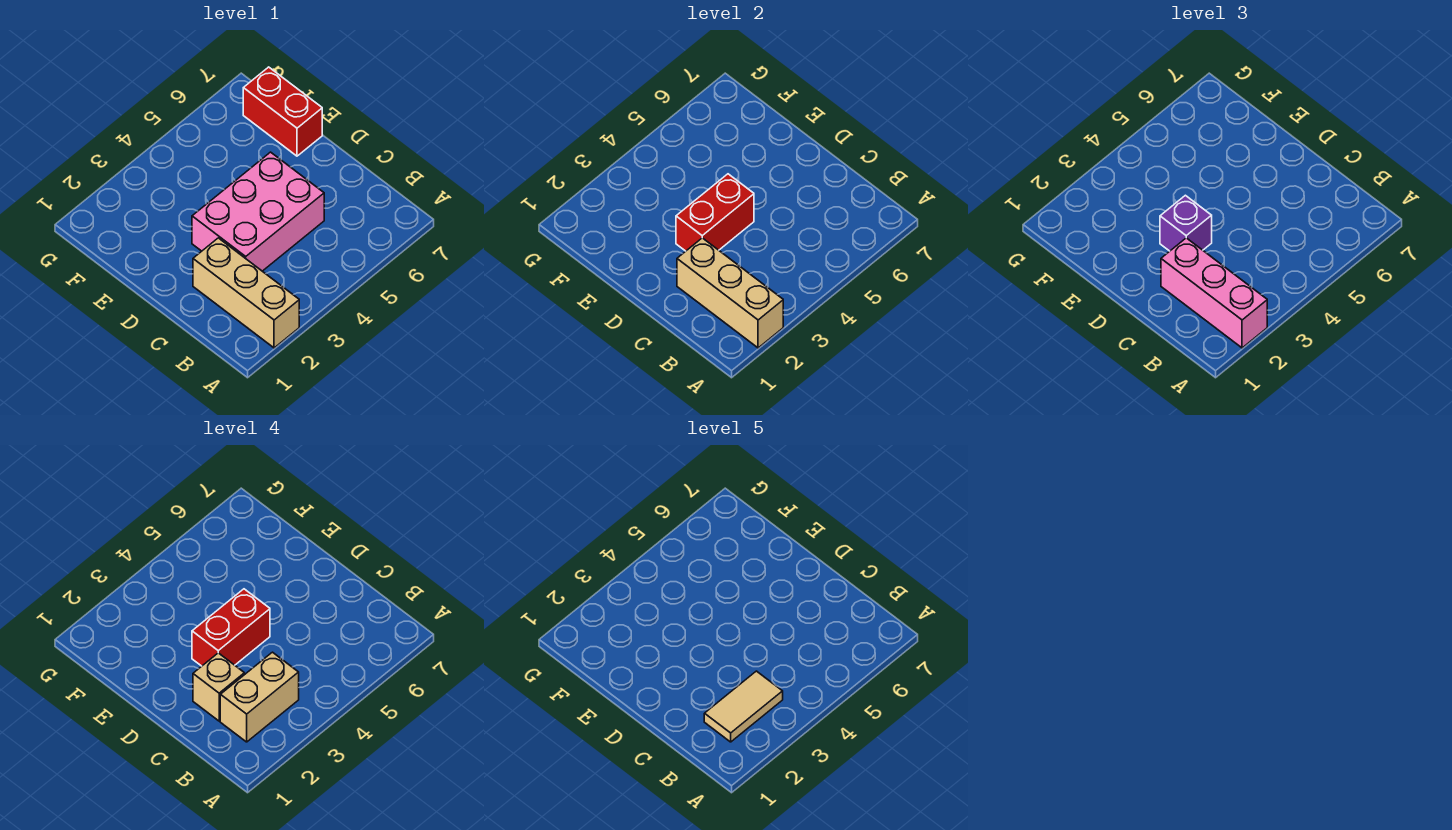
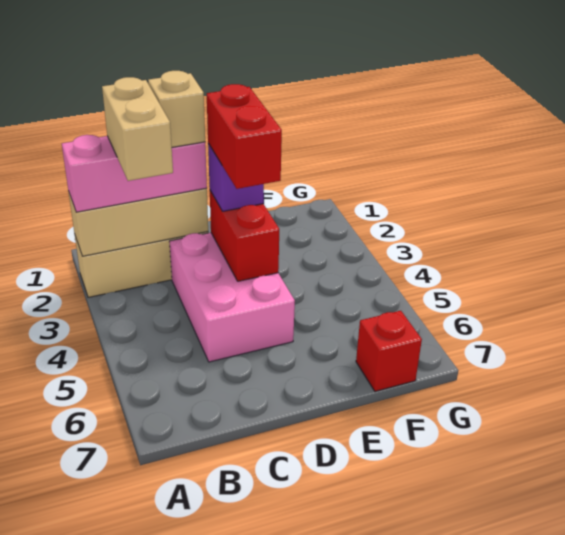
tan tile B2:B3 level 5 -> none
red brick E7:F7 level 1 -> red brick F7 level 1

